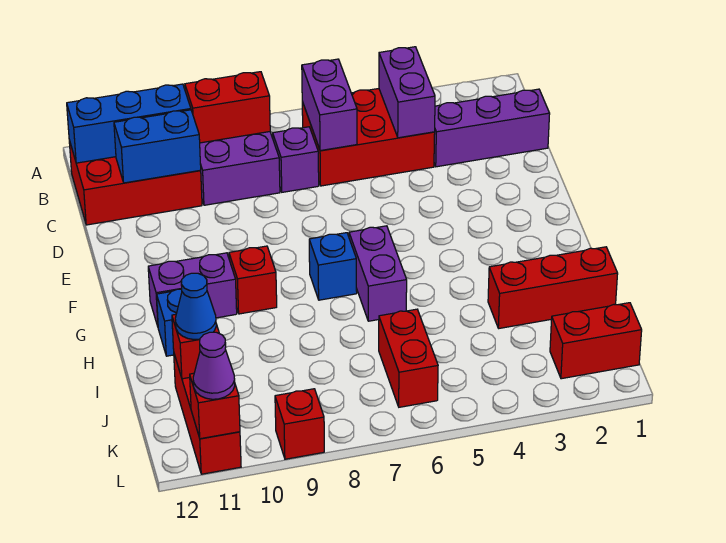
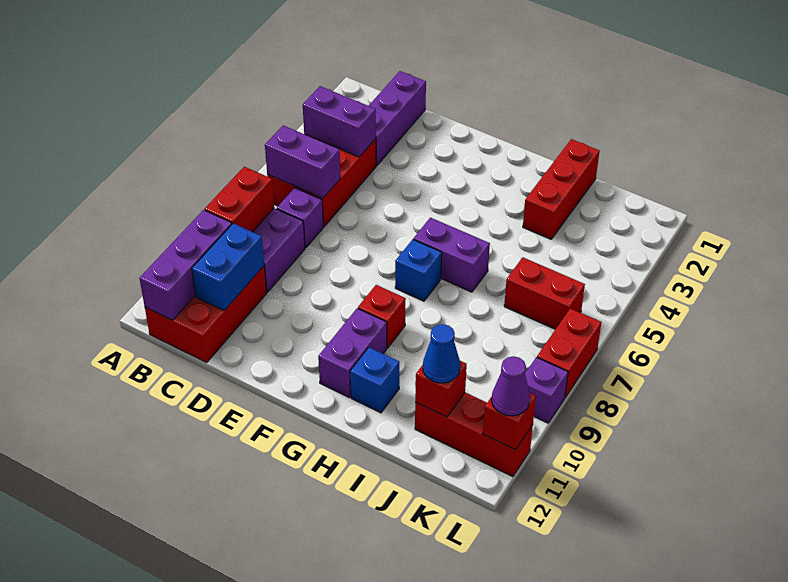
blue brick B10:B12 level 2 -> purple brick B10:B12 level 2
red brick K1:K2 level 1 -> red brick L7:L8 level 1
red brick L9 level 1 -> purple brick L9 level 1

